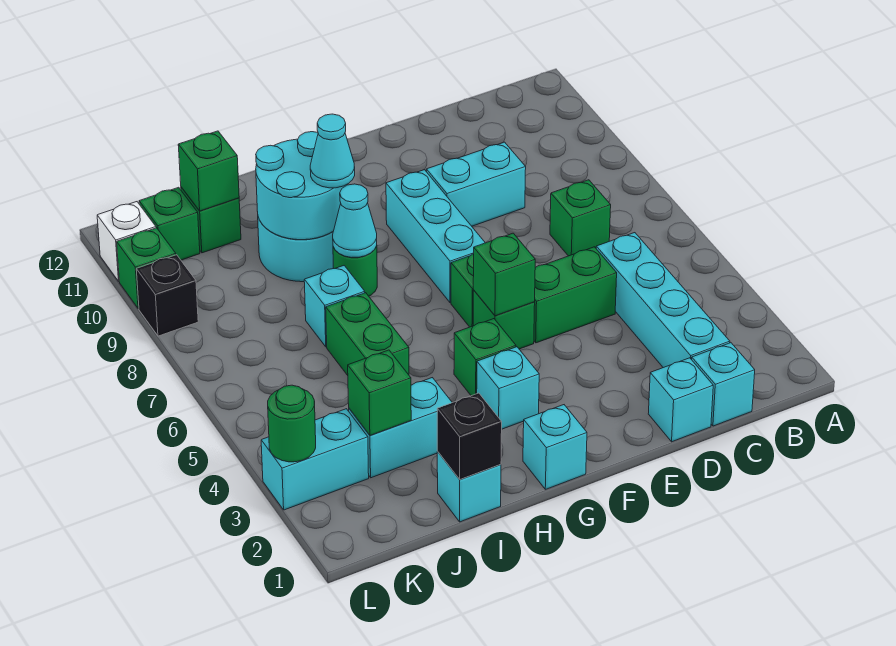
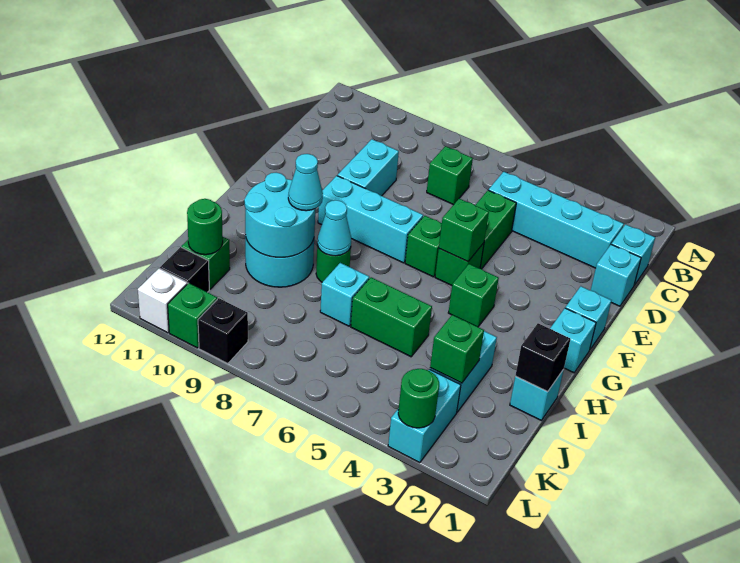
cyan brick G3 level 1 -> cyan brick F1 level 1
green brick J11 level 2 -> green round brick J11 level 2
green brick K11 level 1 -> black brick K11 level 1

